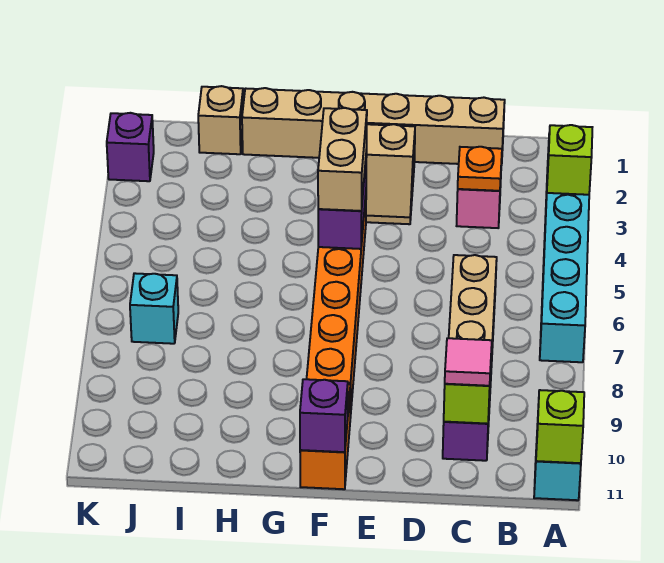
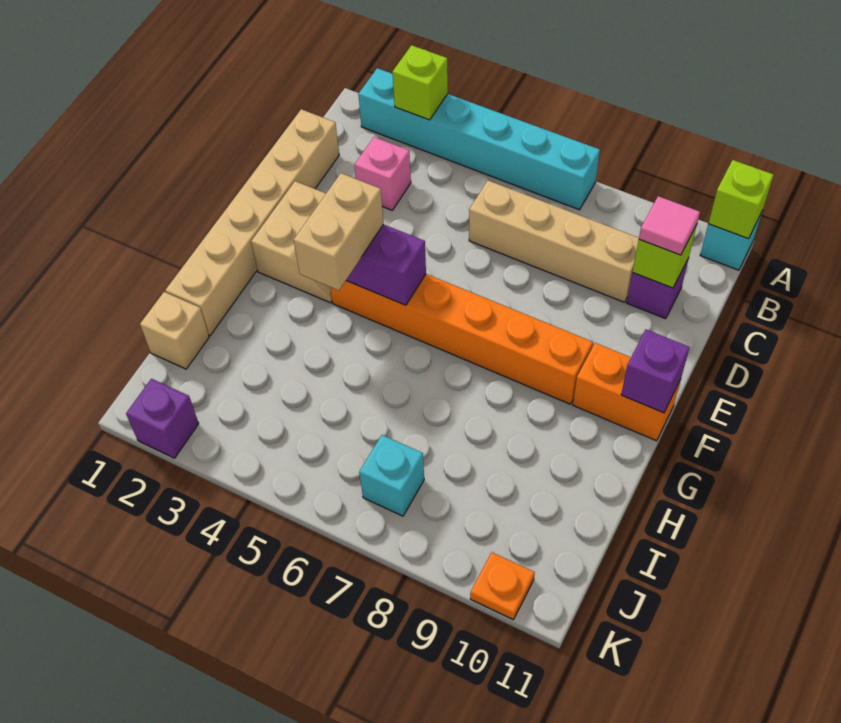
orange plate C3 level 2 -> orange plate K10 level 1
tan brick F4:F5 level 3 -> tan brick F4:G4 level 3

